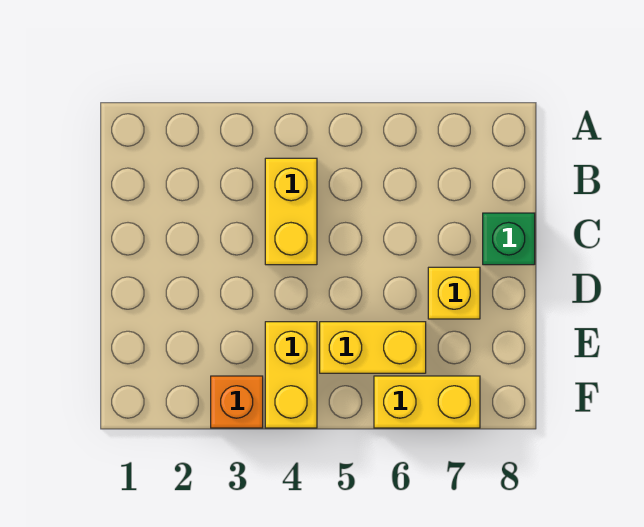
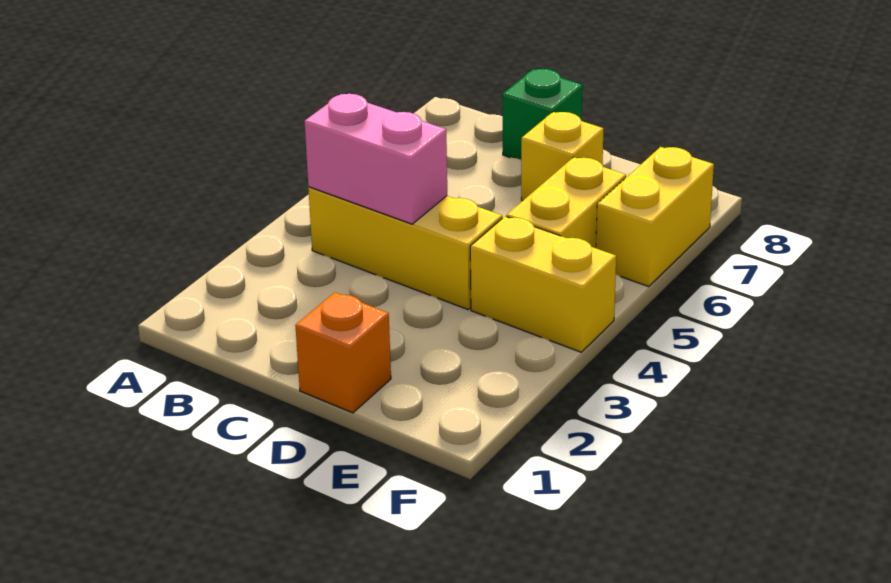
yellow brick B4:C4 level 1 -> yellow brick B4:D4 level 1
none -> pink brick B4:C4 level 2
orange brick F3 level 1 -> orange brick D1 level 1

